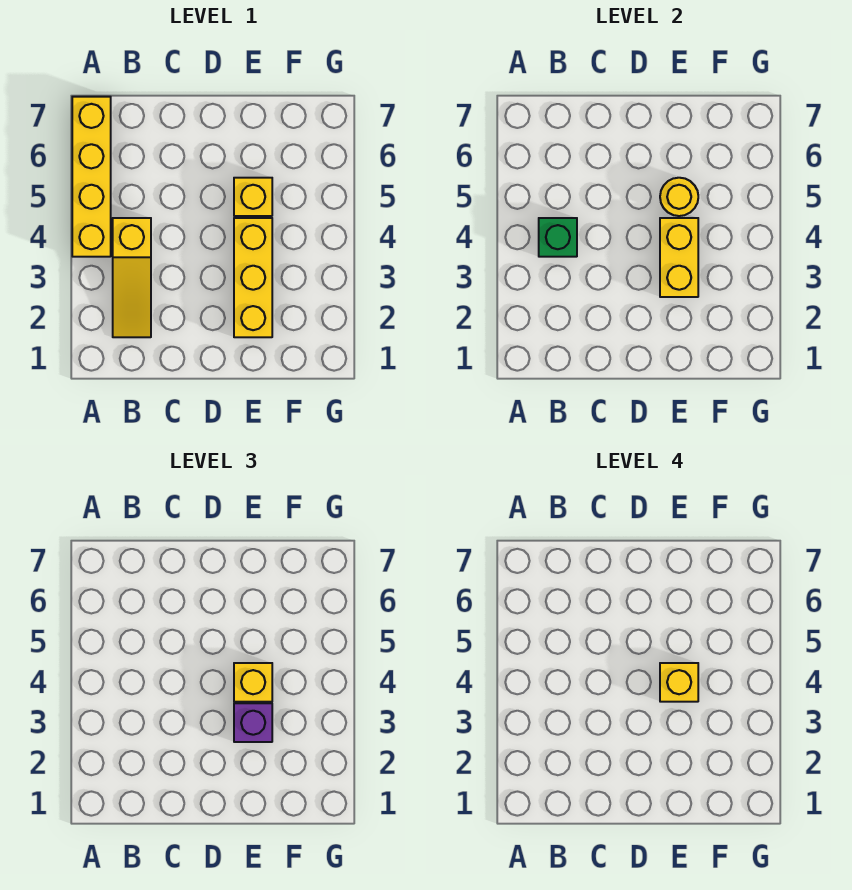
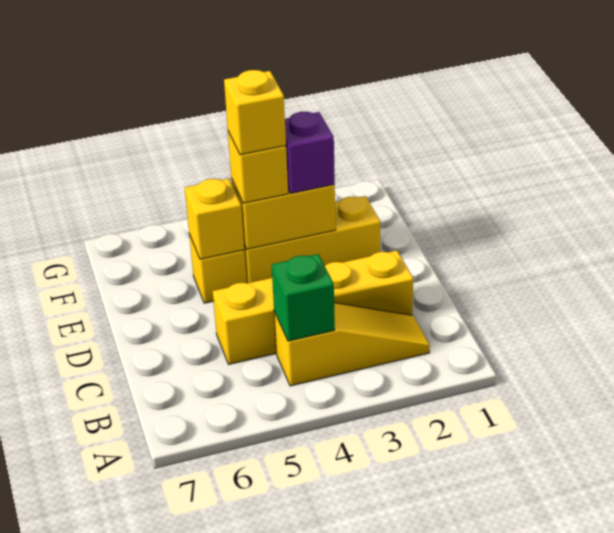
yellow brick A4:A7 level 1 -> yellow brick C2:C5 level 1
yellow round brick E5 level 2 -> yellow brick E5 level 2

